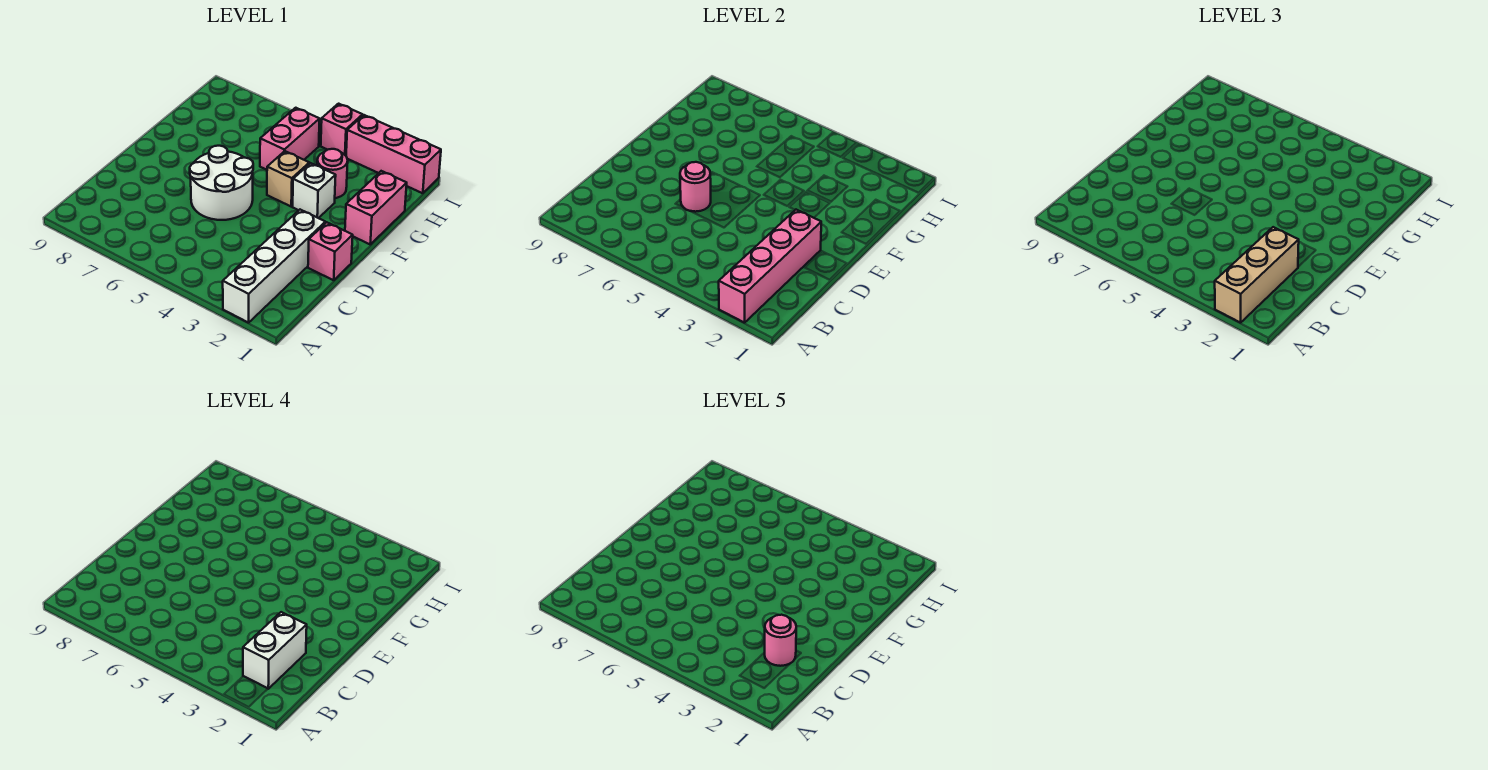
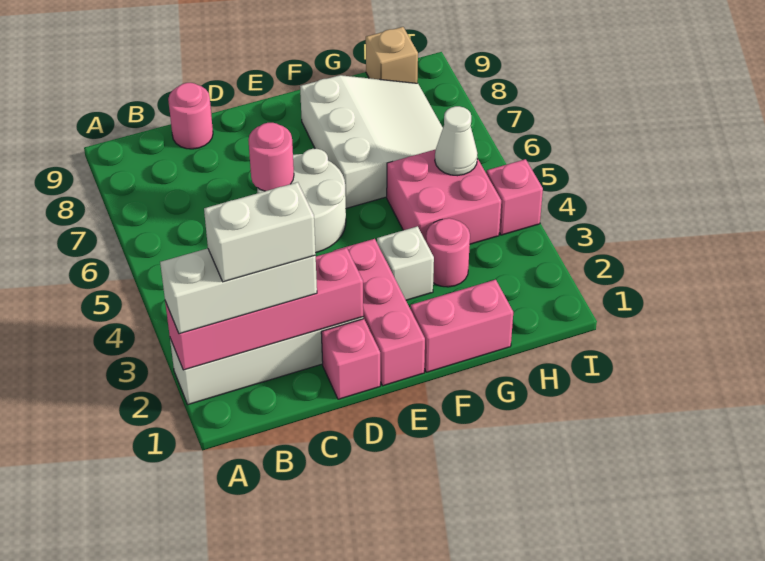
tan brick A2:C2 level 3 -> white brick A2:C2 level 3
pink round brick C2 level 5 -> pink round brick C9 level 1
tan brick F4 level 1 -> tan brick H9 level 1
none -> white slope F6:H8 level 1 top F
pink brick G5:H5 level 1 -> pink brick G4:H5 level 1
none -> white cone H5 level 2
pink brick I1:I3 level 1 -> pink brick E1:E3 level 1

